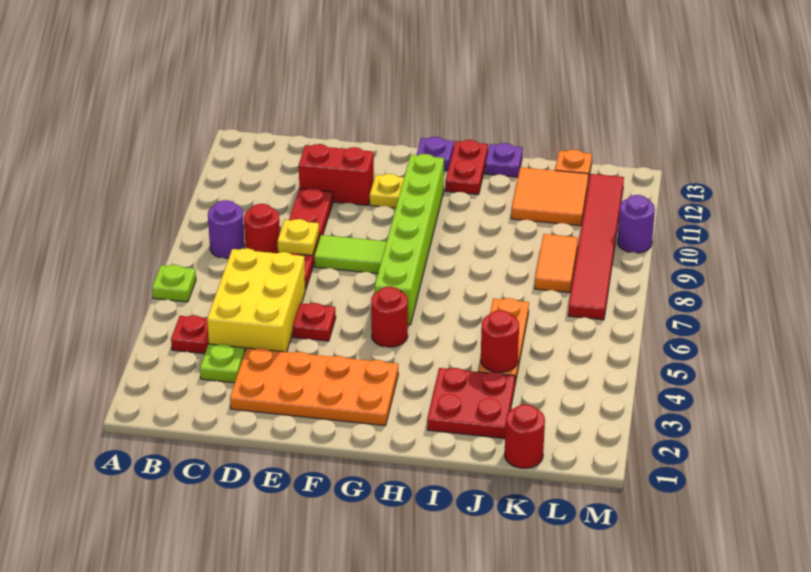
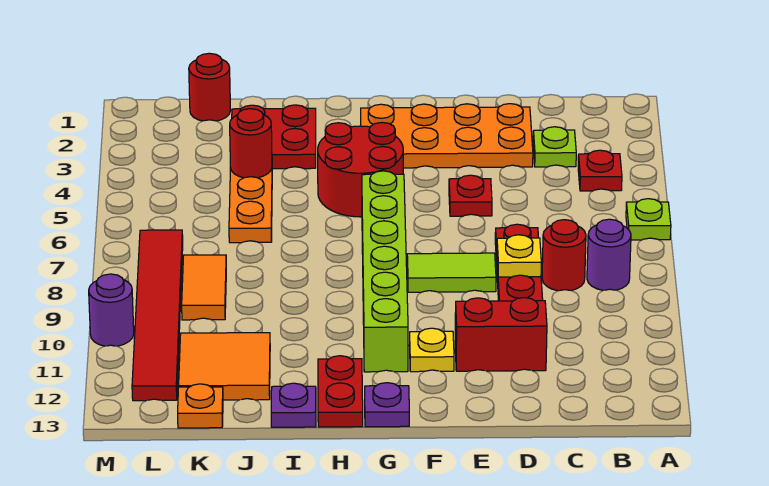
yellow brick C4:D6 level 1 -> none
red round brick G5 level 1 -> red round brick G4:H5 level 1

